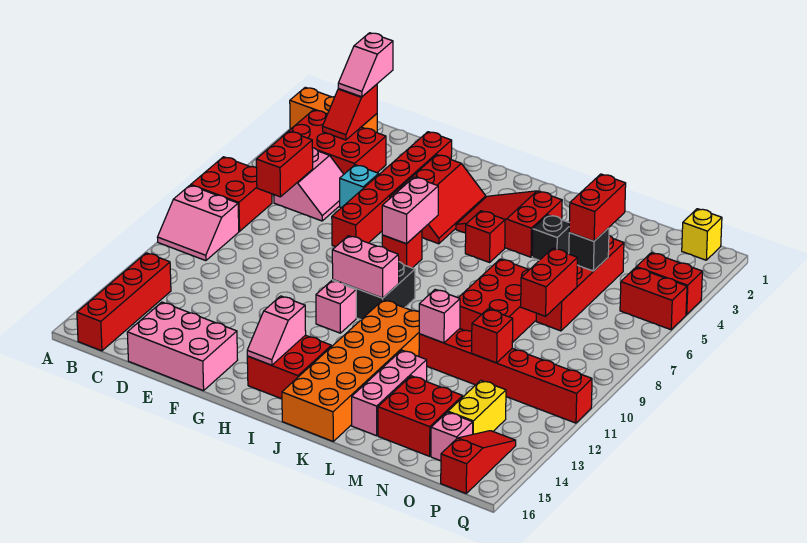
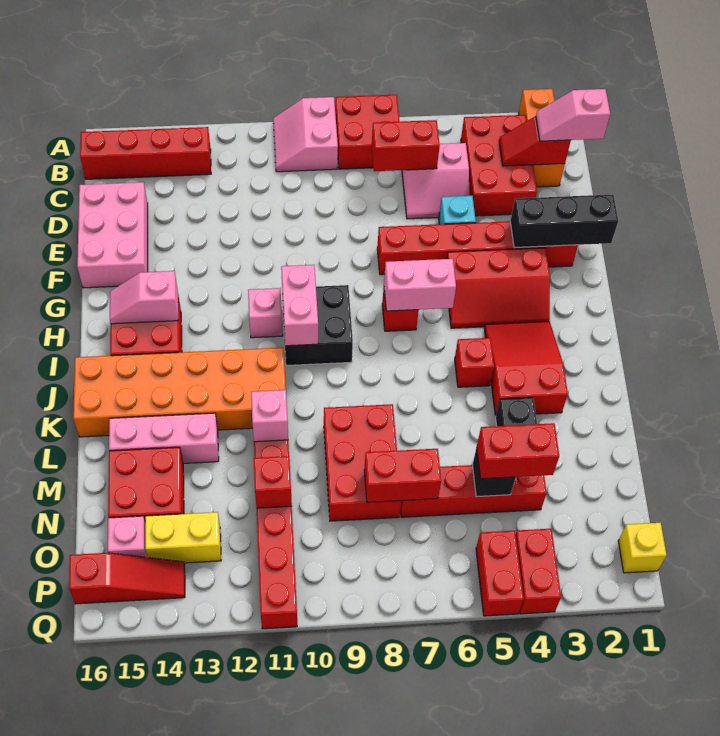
none -> black brick F1:F3 level 2
red brick L7:M9 level 1 -> red brick L8:N9 level 1

